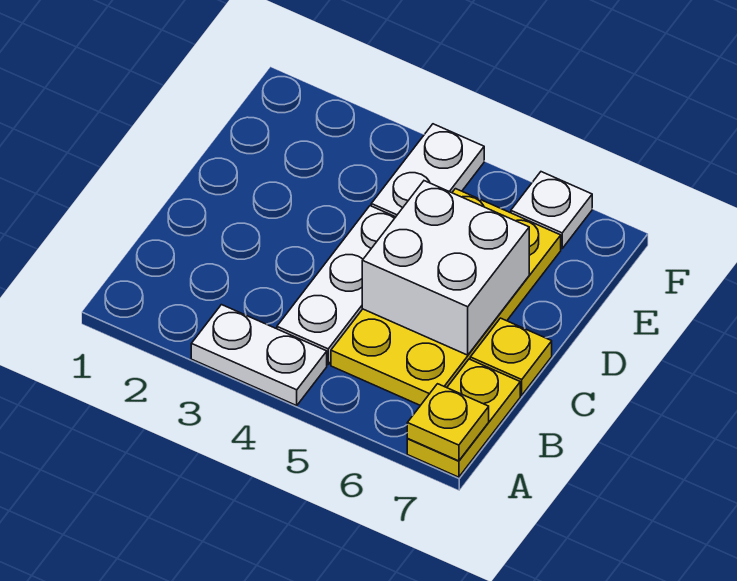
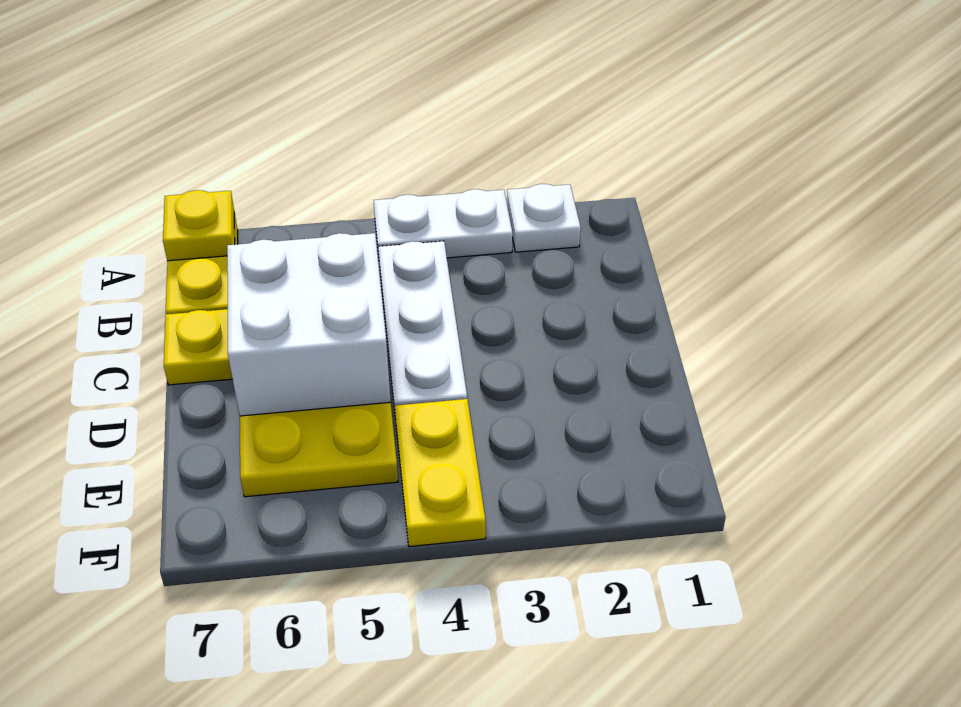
white plate E4:F4 level 1 -> yellow plate E4:F4 level 1
white plate F6 level 1 -> white plate A2 level 1

